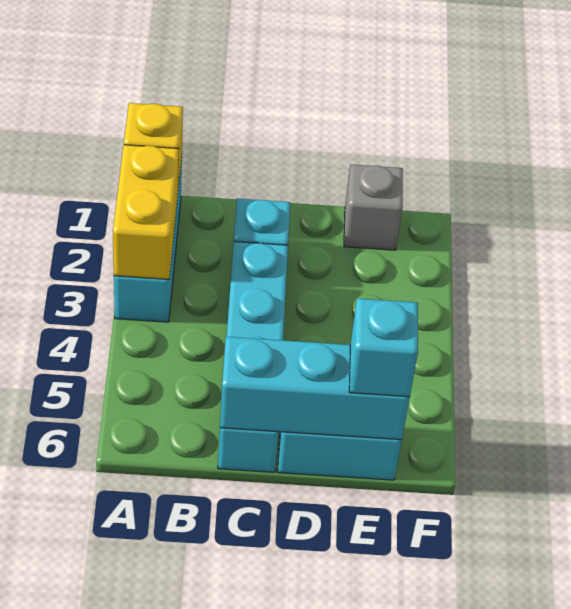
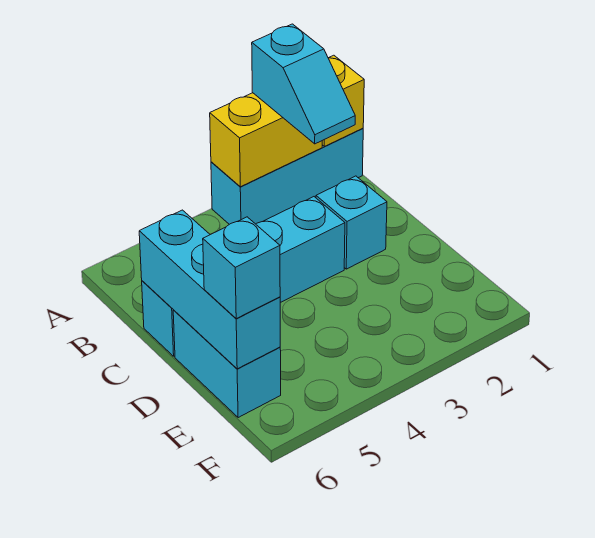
none -> cyan slope A2:B2 level 3 top A
grey brick E1 level 1 -> none

